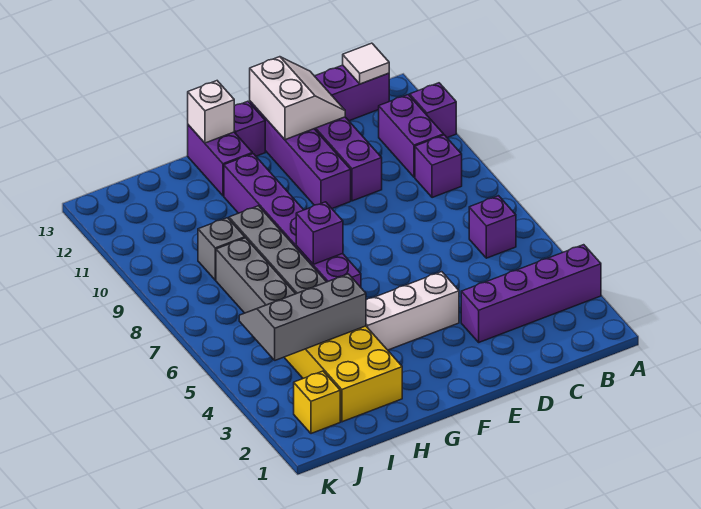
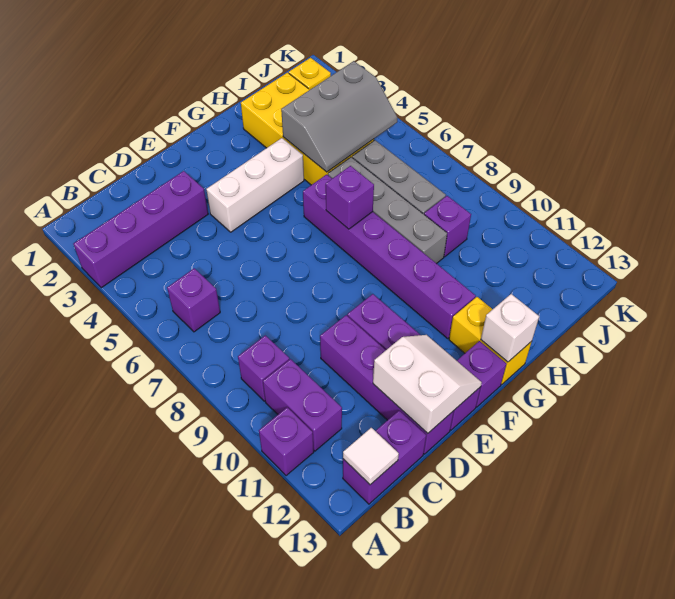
white slope D12:E13 level 2 top E -> white slope D12:E13 level 2 top D
purple brick G12:G13 level 1 -> yellow brick G12:G13 level 1
grey brick I9 level 1 -> purple brick I9 level 1

